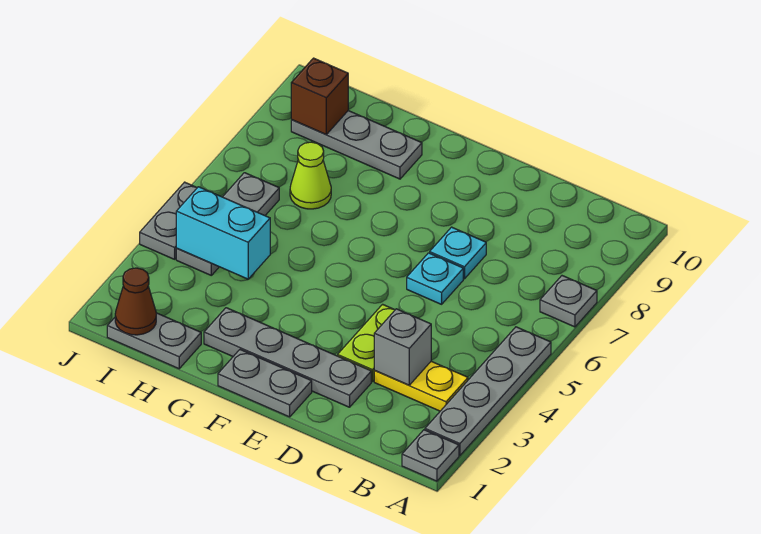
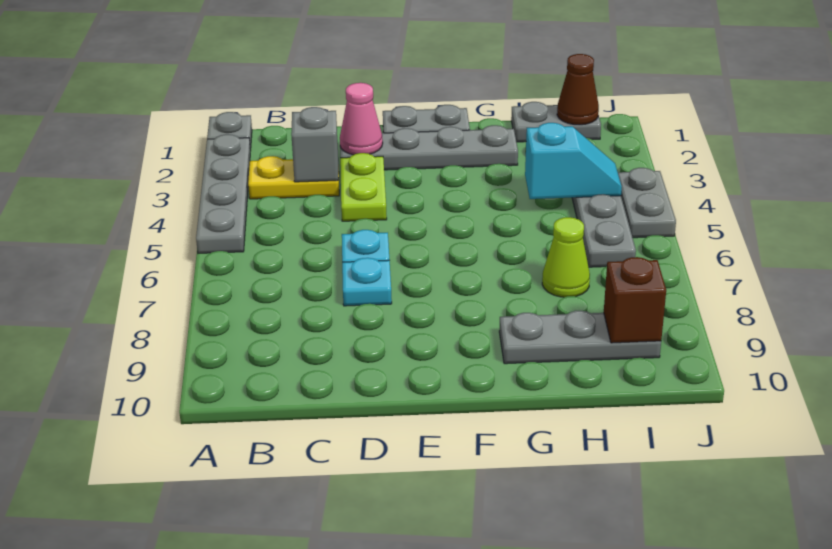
grey plate A7 level 1 -> none
none -> pink cone D2 level 2
cyan brick H4:I4 level 2 -> cyan slope H4:I4 level 2 top H

